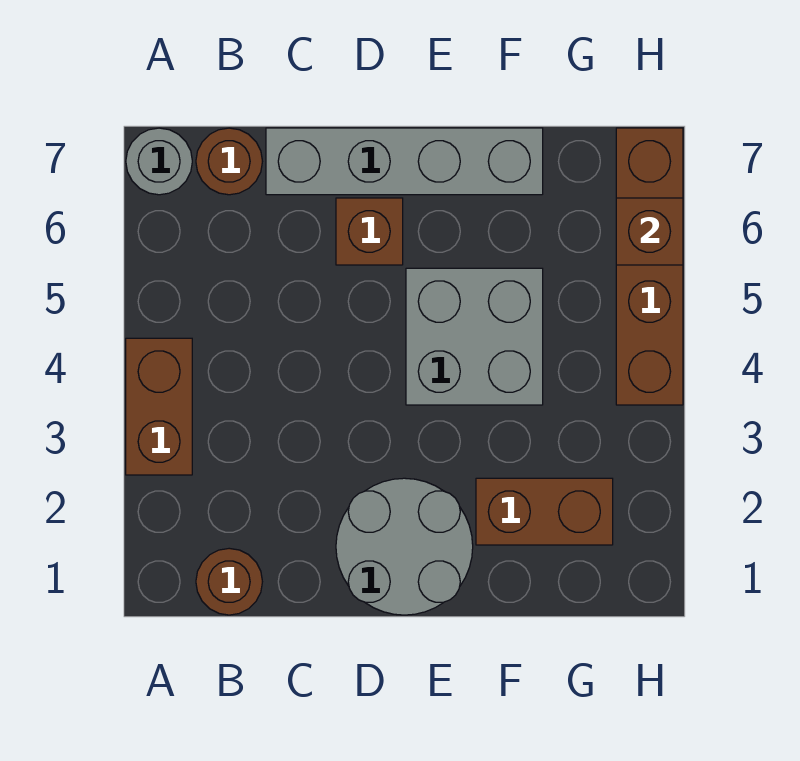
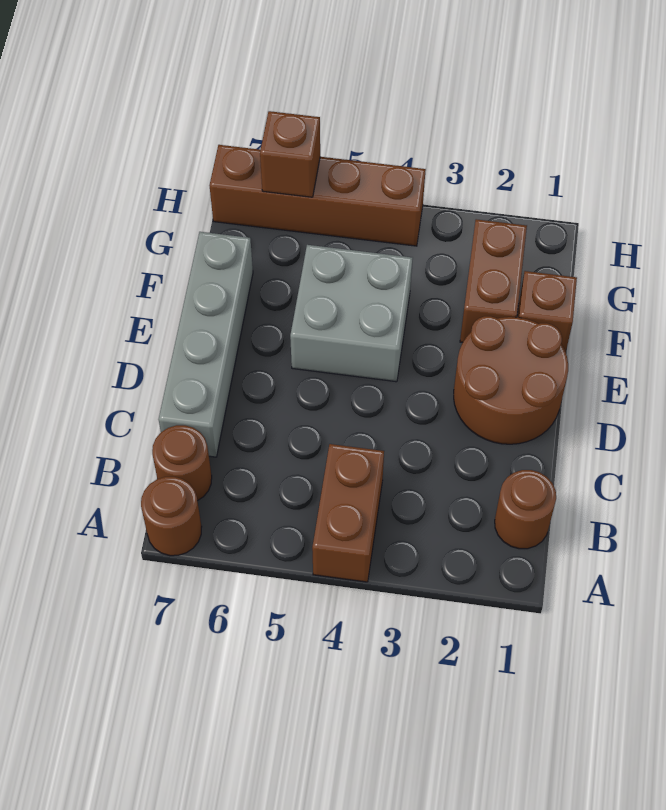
brown brick A3:A4 level 1 -> brown brick A4:B4 level 1
grey round brick A7 level 1 -> brown round brick A7 level 1
grey round brick D1:E2 level 1 -> brown round brick D1:E2 level 1
brown brick D6 level 1 -> brown brick F1 level 1

